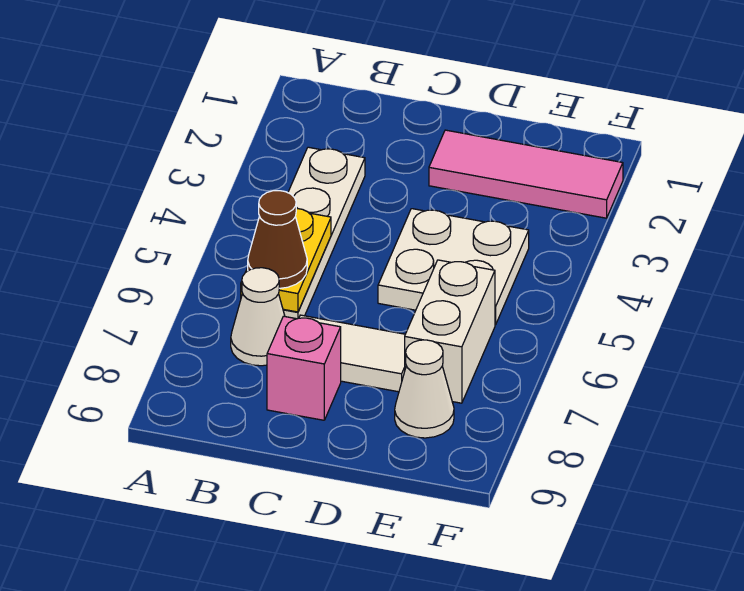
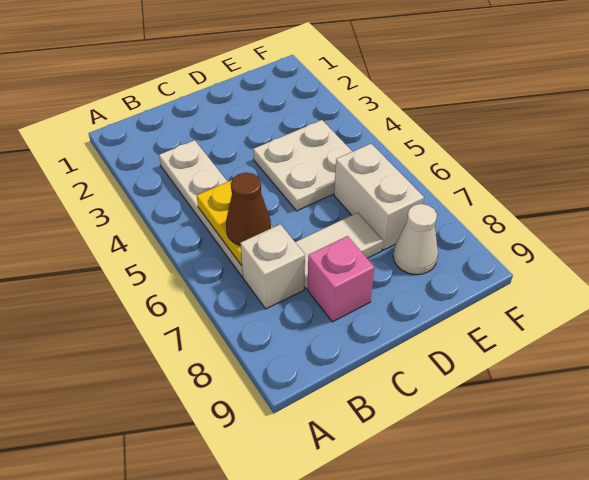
white cone B7 level 1 -> white brick B7 level 1
pink tile D2:F2 level 1 -> none

